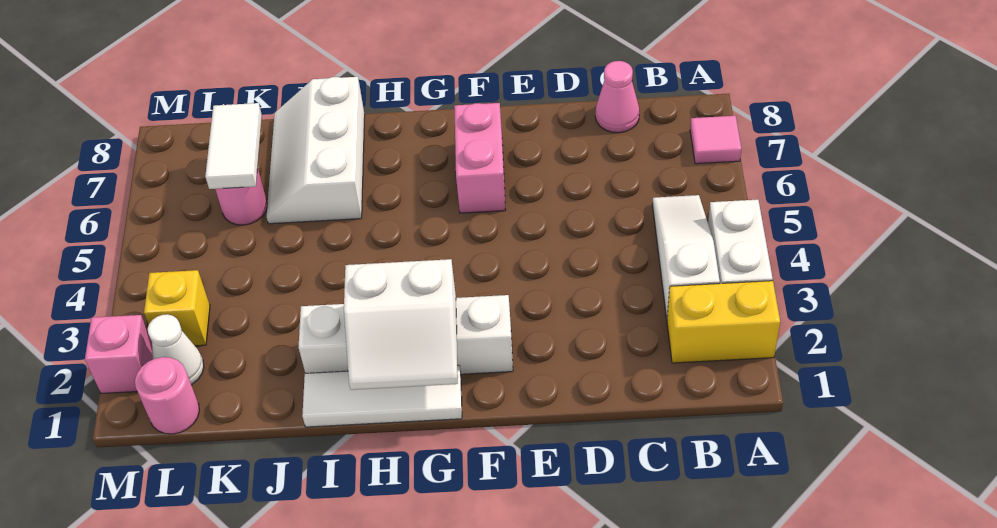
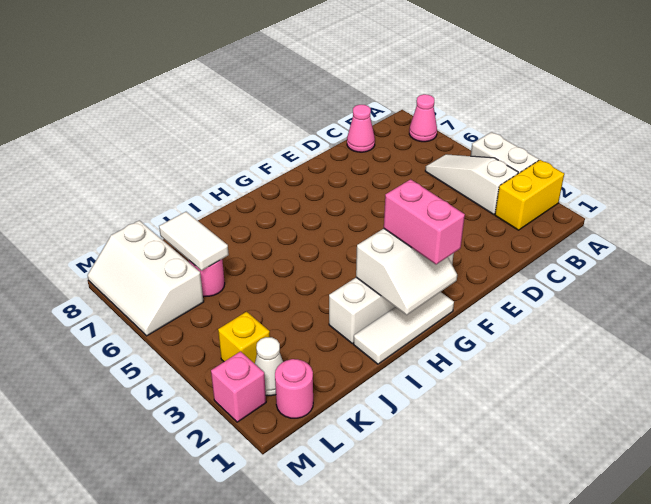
pink tile A7 level 1 -> pink cone A7 level 1
pink brick F6:F7 level 1 -> pink brick G1:G2 level 3
white slope I6:J8 level 1 top I -> white slope L6:M8 level 1 top L

